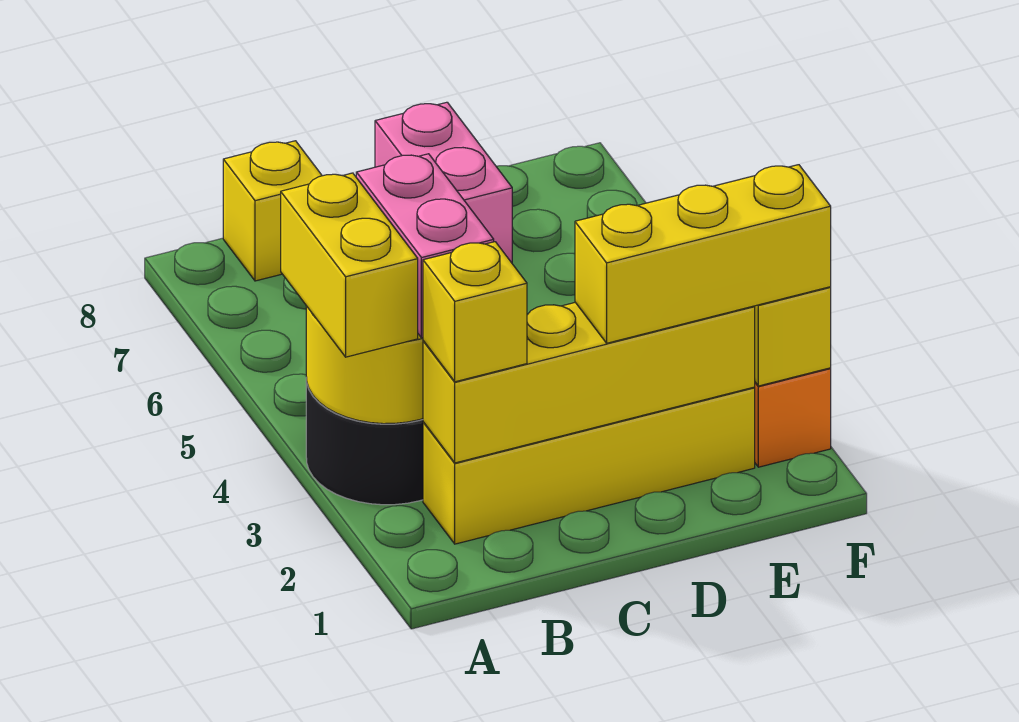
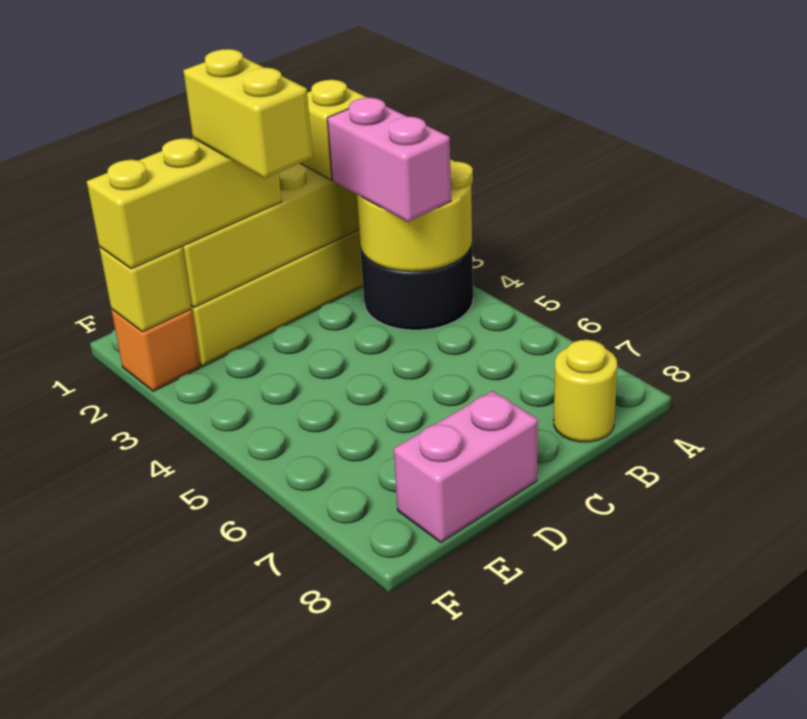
yellow brick A3:A4 level 3 -> yellow brick D2:D3 level 4
yellow brick B8 level 1 -> yellow round brick B8 level 1
pink brick D7:D8 level 1 -> pink brick D8:E8 level 1

